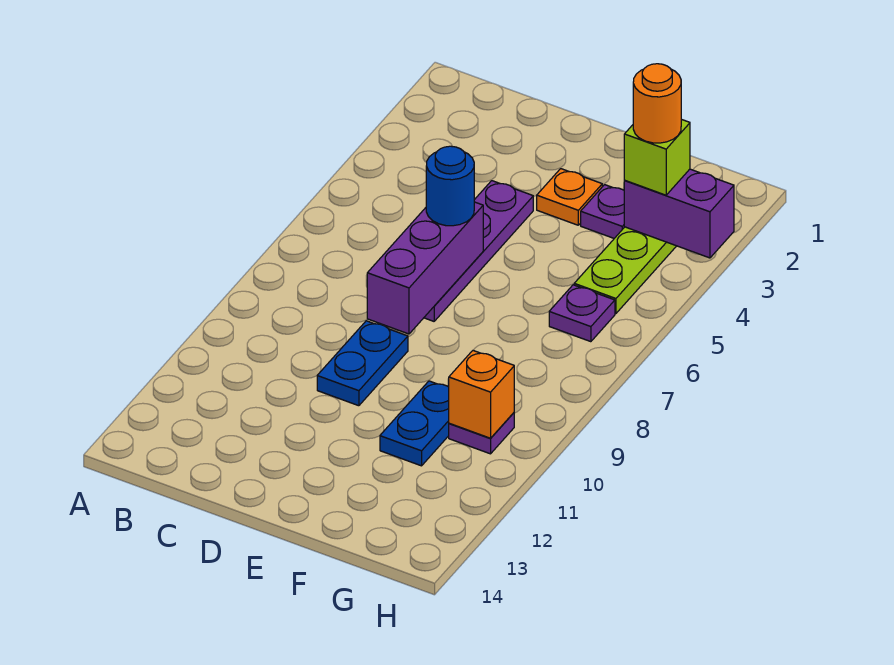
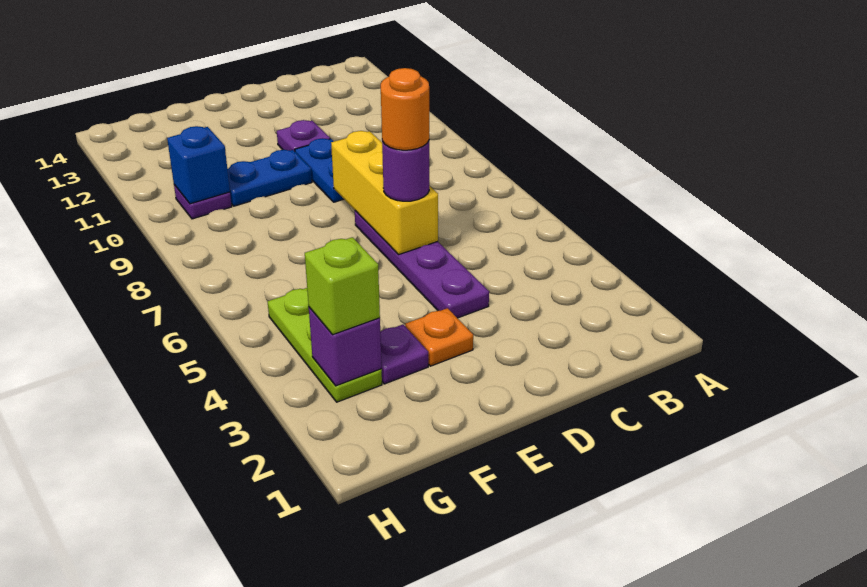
purple brick D6:D8 level 2 -> yellow brick D6:D8 level 2
blue round brick D6 level 3 -> purple round brick D6 level 3
blue plate F10:F11 level 1 -> blue plate E10:F10 level 1
purple brick G3:H3 level 2 -> purple brick G3 level 2
orange round brick G3 level 4 -> orange round brick D6 level 4
purple plate G6 level 1 -> purple plate D11 level 1
orange brick G10 level 2 -> blue brick G10 level 2

